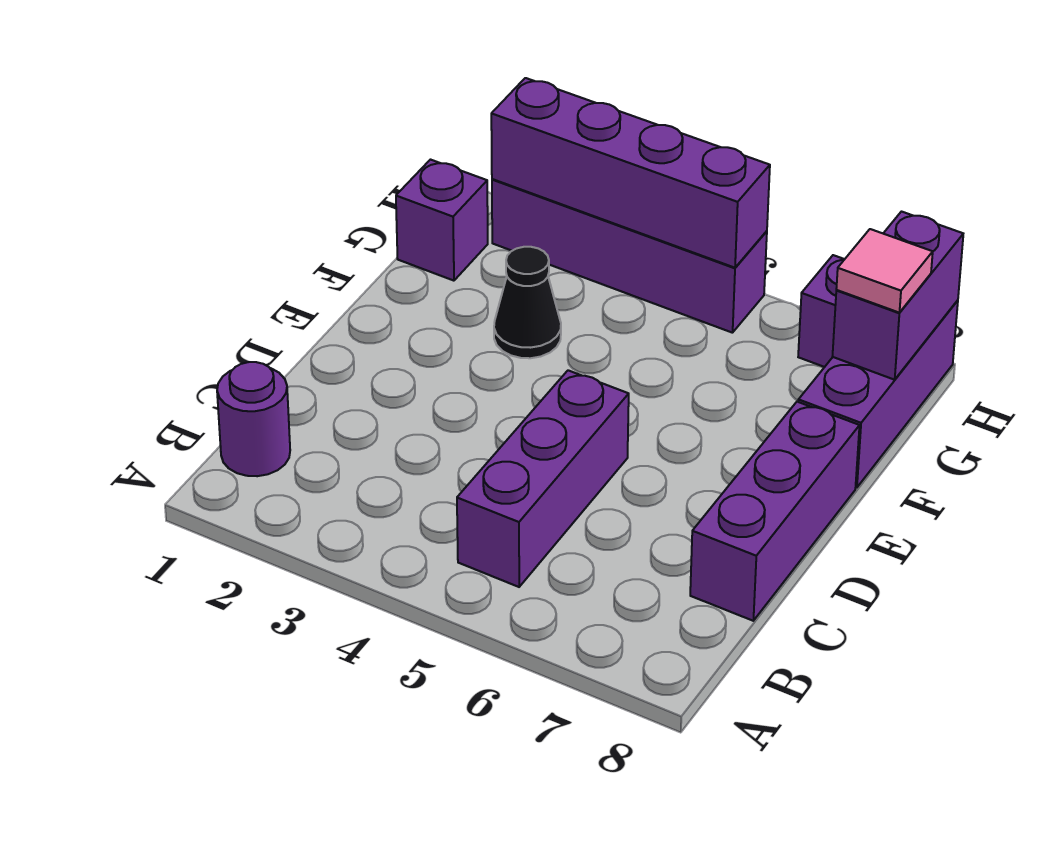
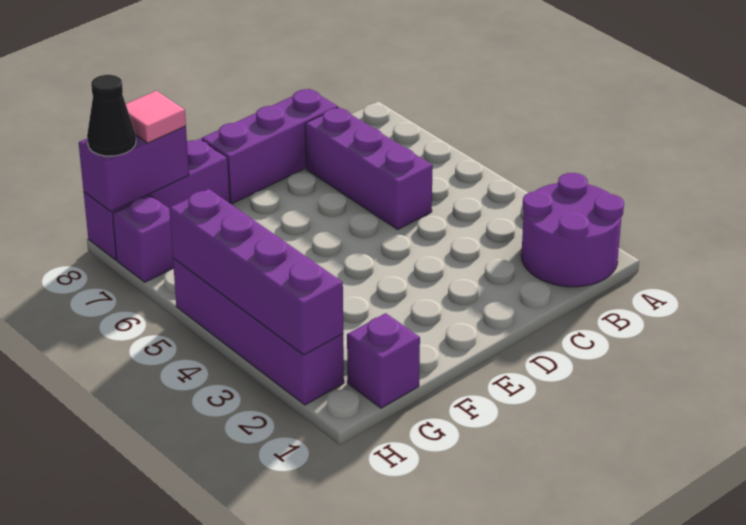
purple round brick B1 level 1 -> purple round brick A1:B2 level 1
purple brick B5:D5 level 1 -> purple brick C5:C7 level 1
black cone F3 level 1 -> black cone H8 level 3

